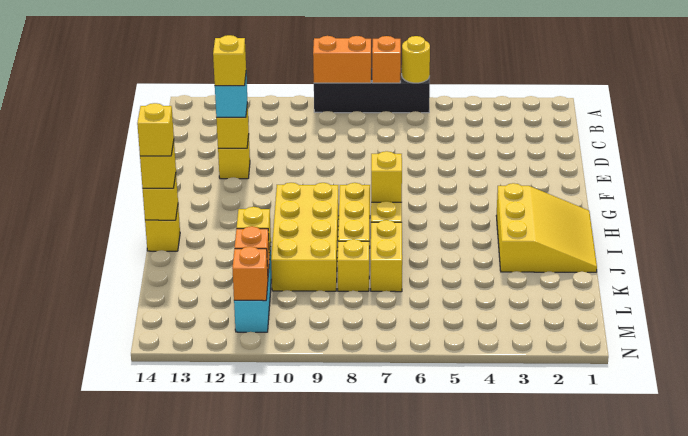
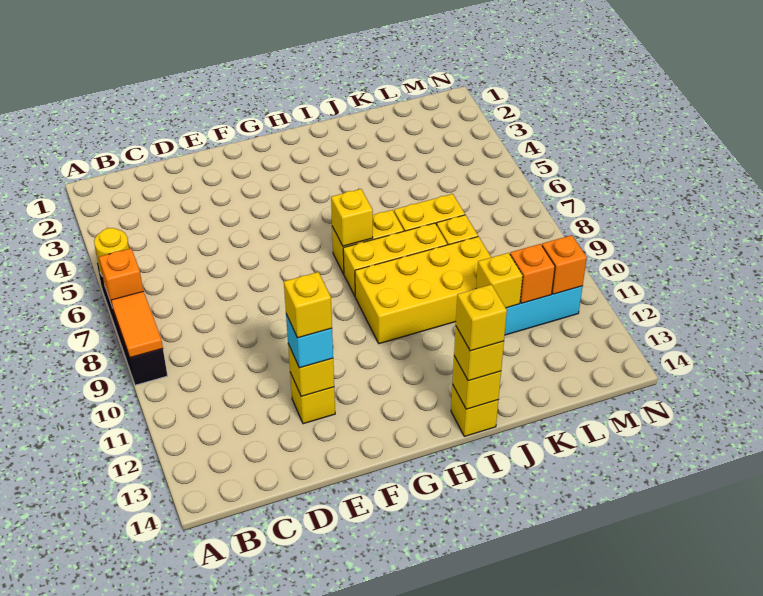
orange brick A8:A9 level 2 -> orange tile A8:A9 level 2
yellow slope H1:J3 level 1 top 3 -> none

